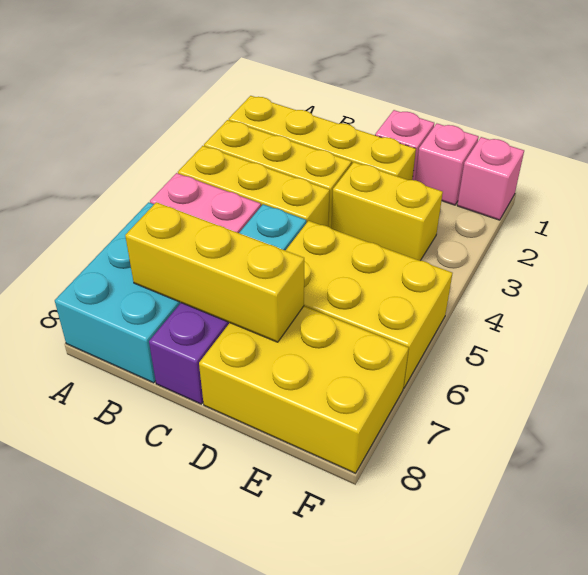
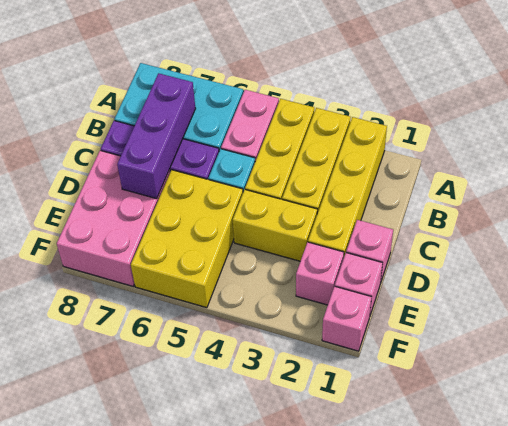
yellow brick B7:D7 level 2 -> purple brick B7:D7 level 2
yellow brick D3:E3 level 1 -> yellow brick D3:D4 level 1
yellow brick D7:F8 level 1 -> pink brick D7:F8 level 1
none -> pink brick E2 level 1

